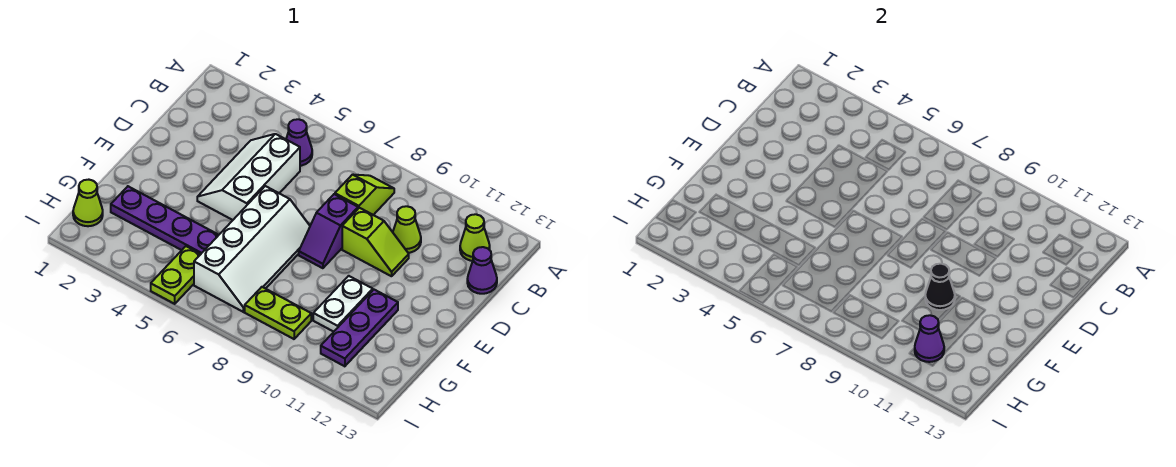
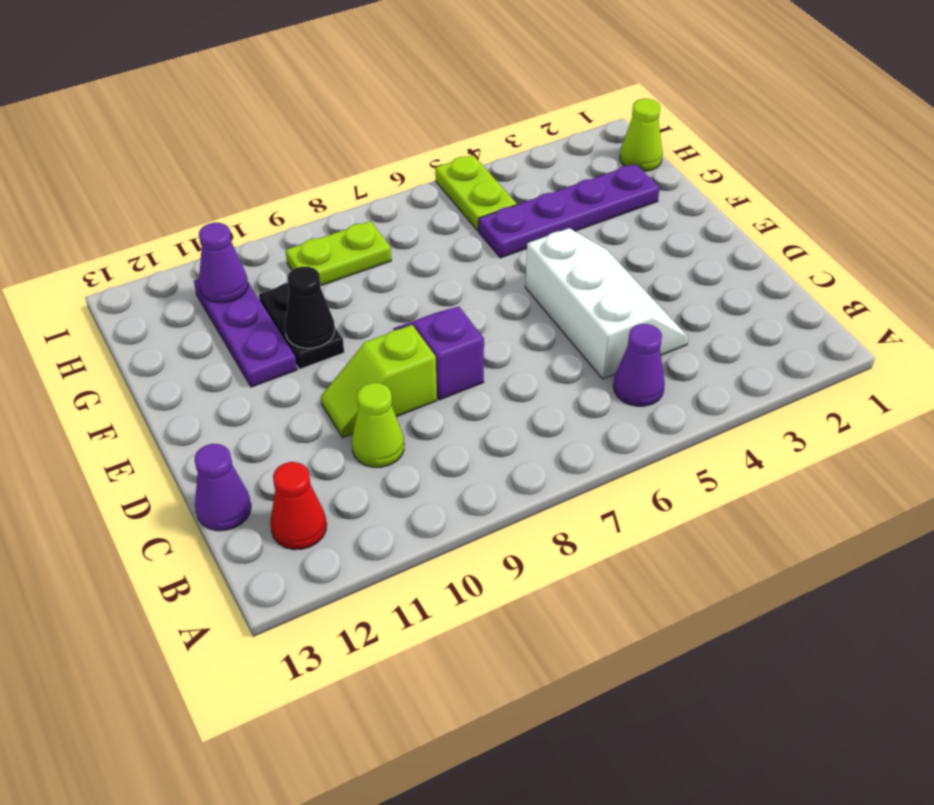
lime slope B8:C8 level 1 top C -> none
lime cone B12 level 1 -> red cone B12 level 1
white slope E6:H7 level 1 top 6 -> none
white plate F10:G10 level 1 -> black plate F10:G10 level 1

